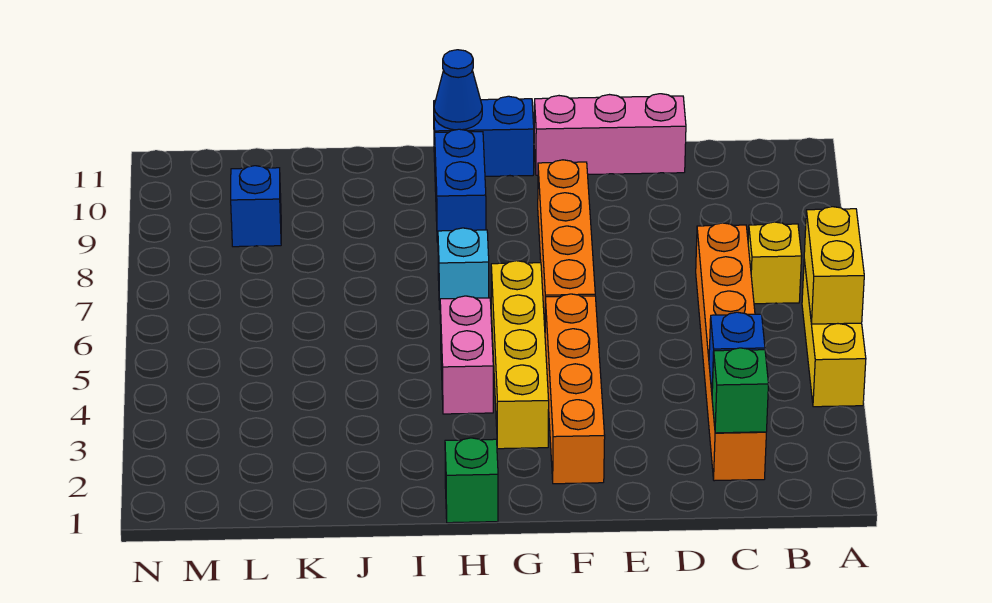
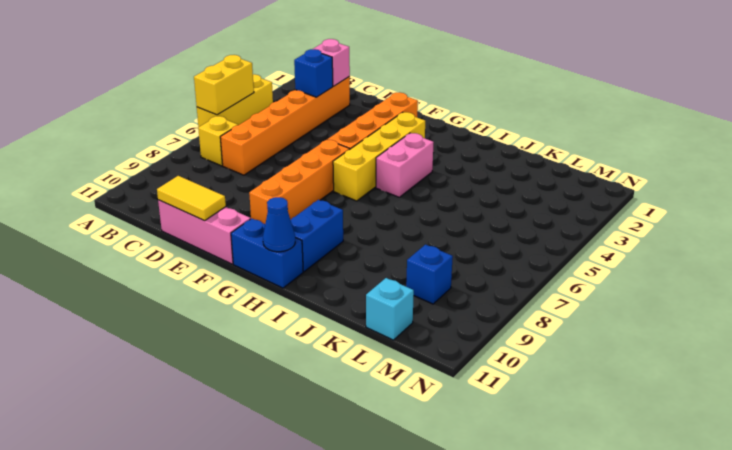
green brick C2 level 2 -> pink brick C2 level 2
none -> yellow tile D11:E11 level 2
green brick H1 level 1 -> none
cyan brick H7 level 1 -> cyan brick L11 level 1

